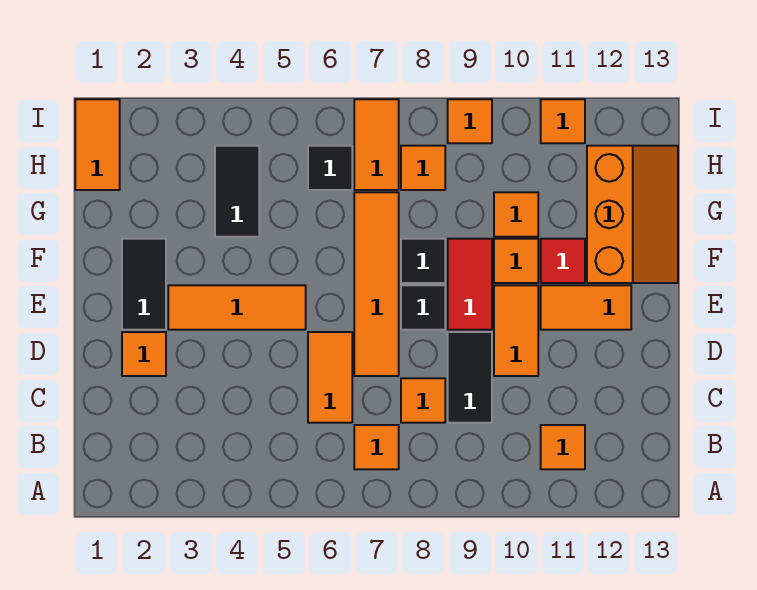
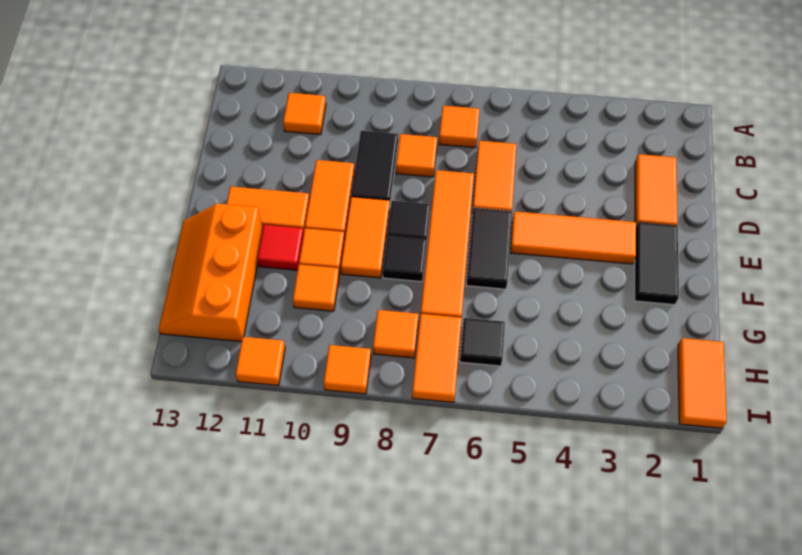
orange tile D2 level 1 -> orange tile C2:D2 level 1
red tile E9:F9 level 1 -> orange tile E9:F9 level 1
black tile G4:H4 level 1 -> black tile E6:F6 level 1

